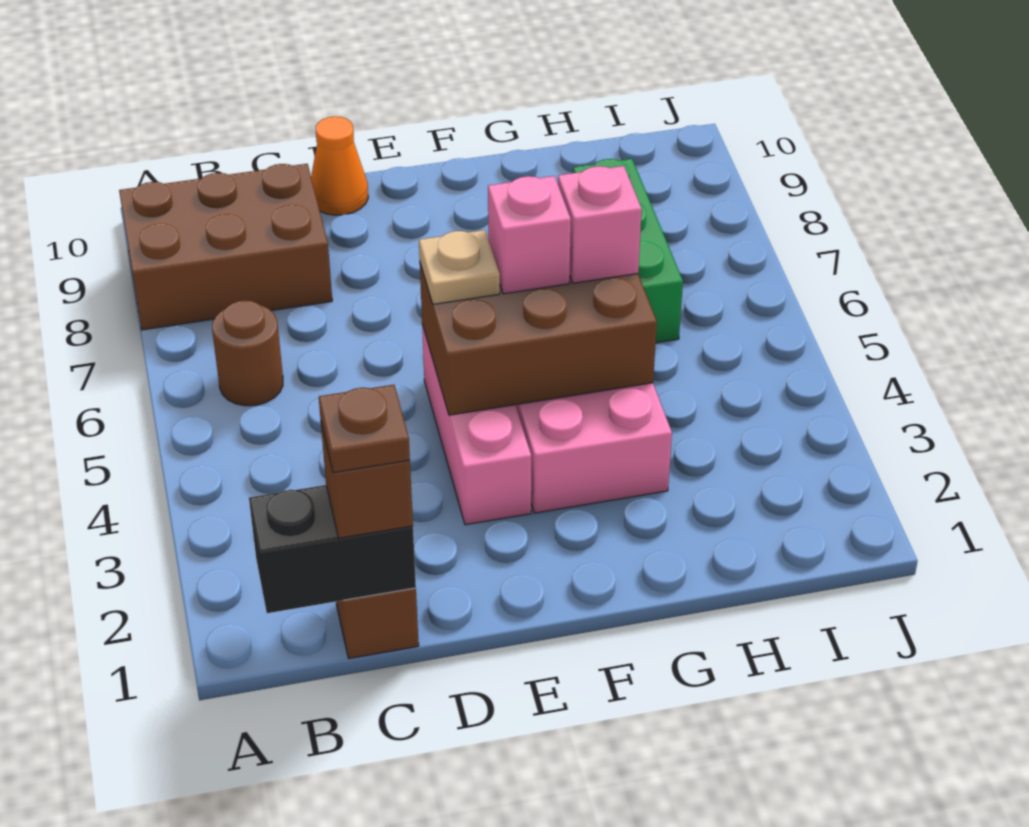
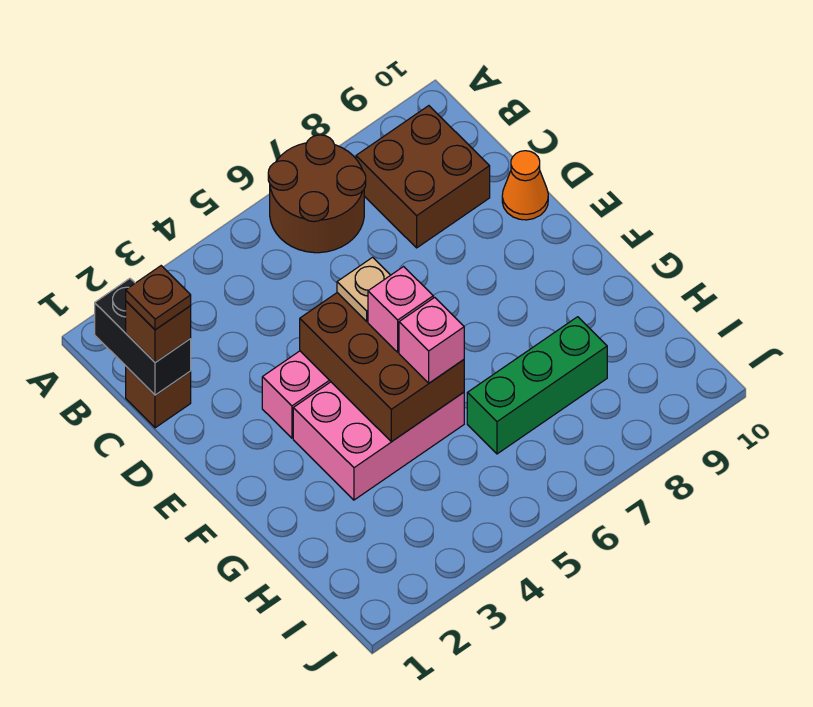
brown brick A8:C9 level 1 -> brown brick B8:C9 level 1
brown round brick B6 level 1 -> brown round brick A6:B7 level 1

